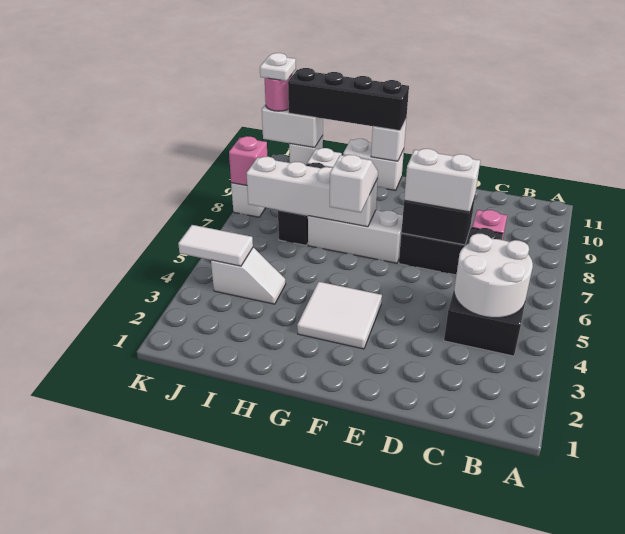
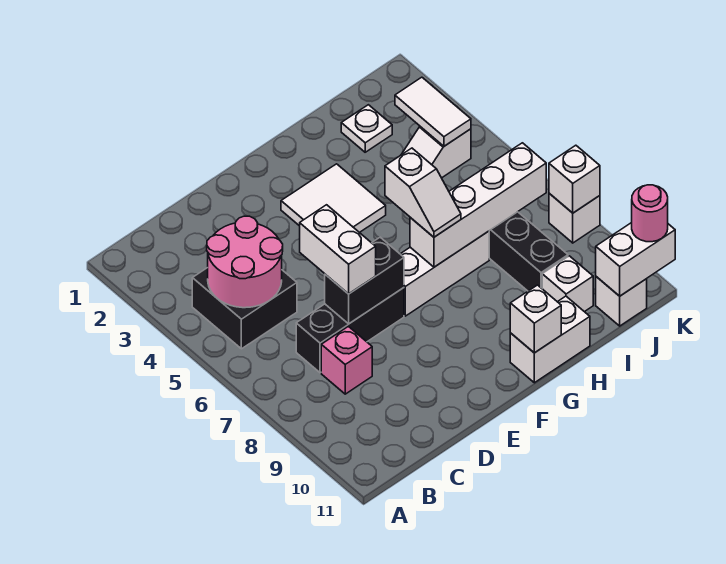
white round brick B4:C5 level 2 -> pink round brick B4:C5 level 2
white brick D7:E7 level 3 -> white brick D6:D7 level 3
black brick G11:J11 level 3 -> none
white tile J4:K4 level 2 -> white tile J3:J4 level 2
pink brick K8 level 2 -> white brick K8 level 2
white plate K11 level 4 -> white plate I2 level 1

